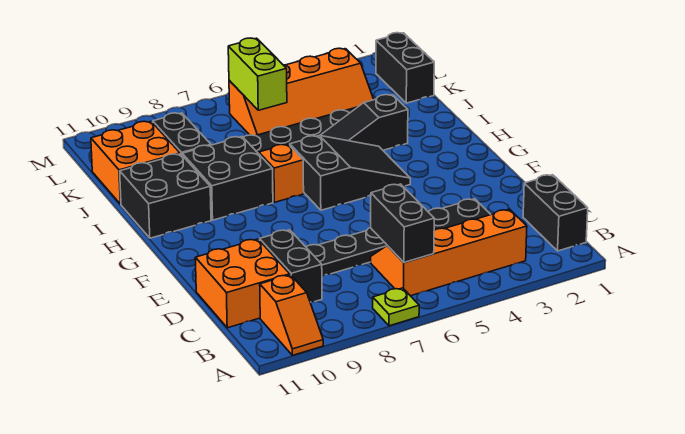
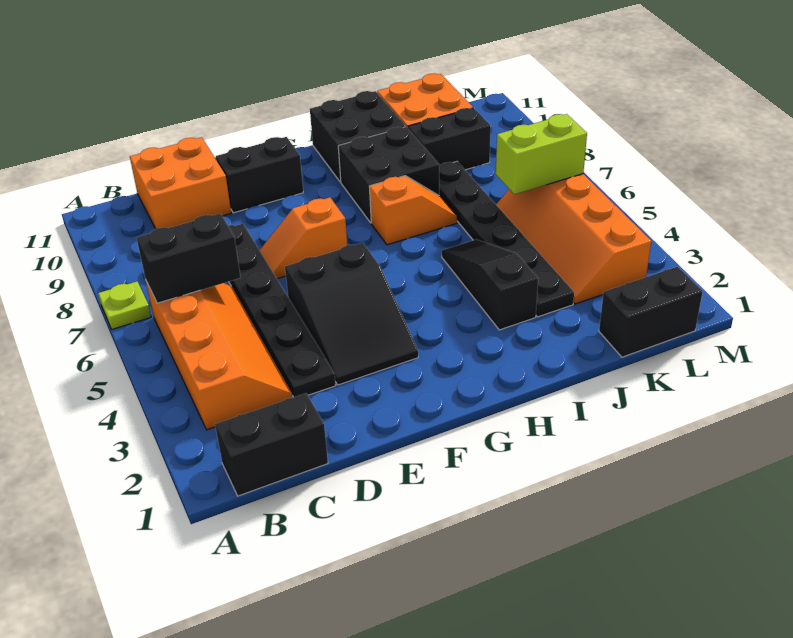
orange slope A10:B10 level 1 top B -> orange slope E7:F7 level 1 top F
black brick C9:D9 level 1 -> black brick E10:F10 level 1
black slope G4:H6 level 1 top 6 -> black slope E3:F5 level 1 top 5

